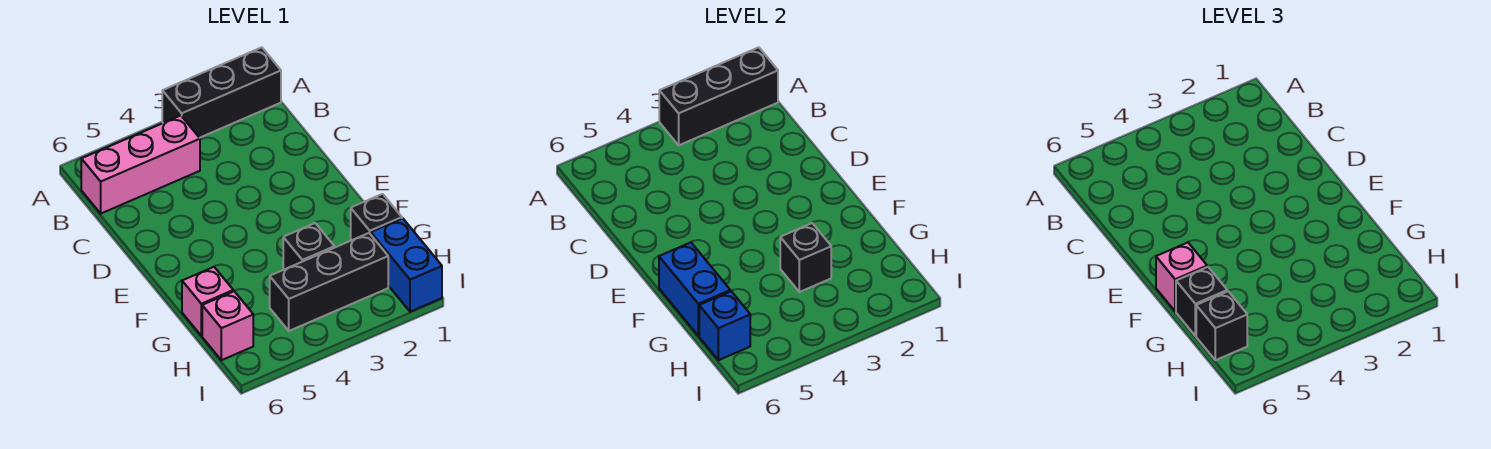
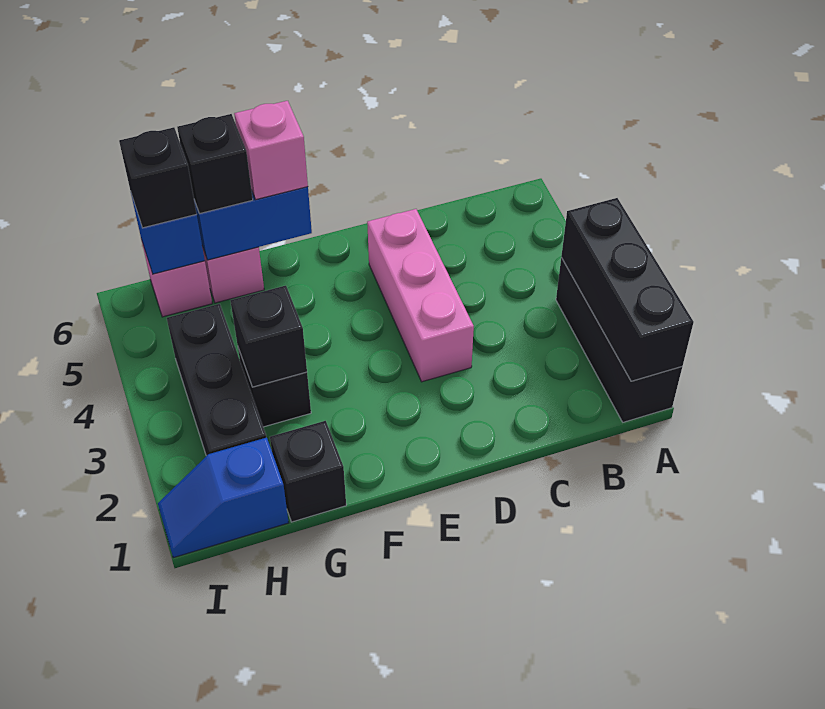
pink brick B4:B6 level 1 -> pink brick D3:D5 level 1
blue brick H1:I1 level 1 -> blue slope H1:I1 level 1 top H

